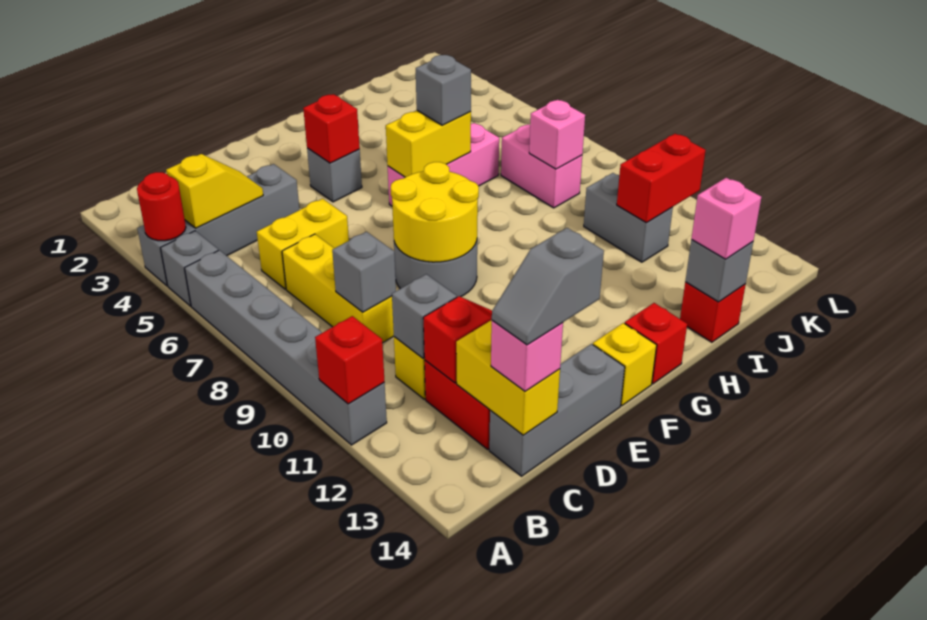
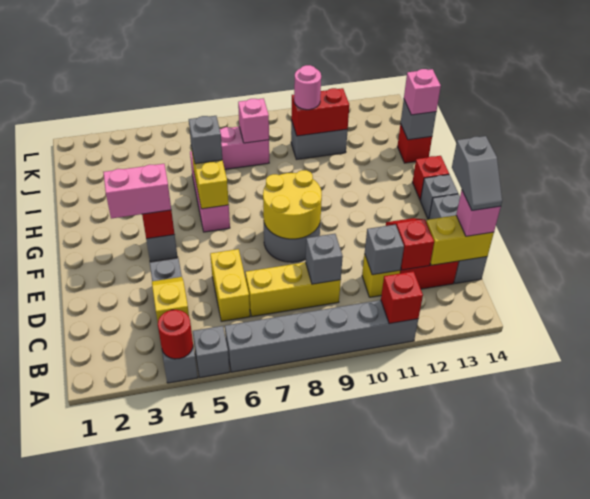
none -> pink brick F3:F4 level 3
yellow brick F14 level 1 -> grey brick F14 level 1
none -> pink round brick J10 level 3
red brick J11:K11 level 2 -> red brick J10:J11 level 2

